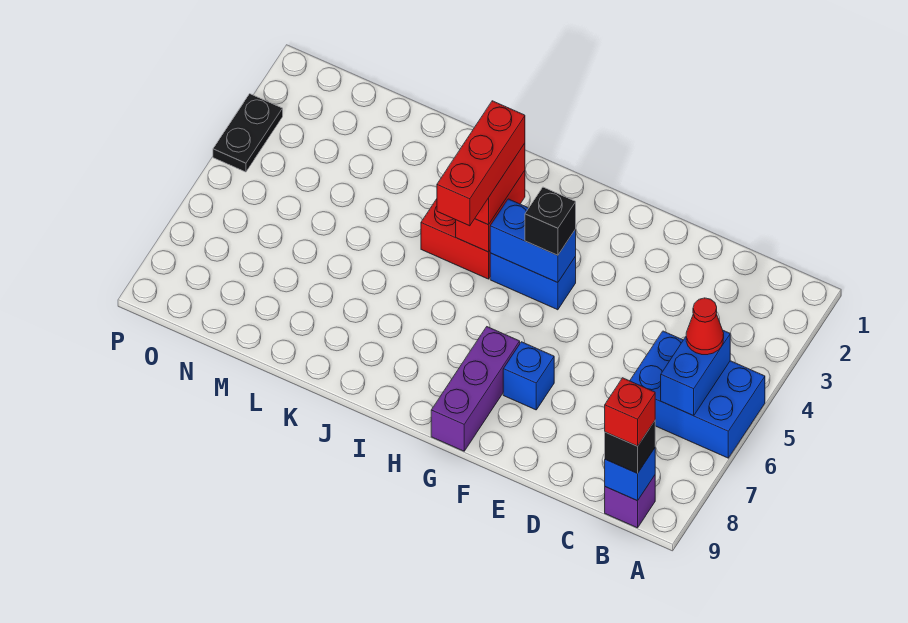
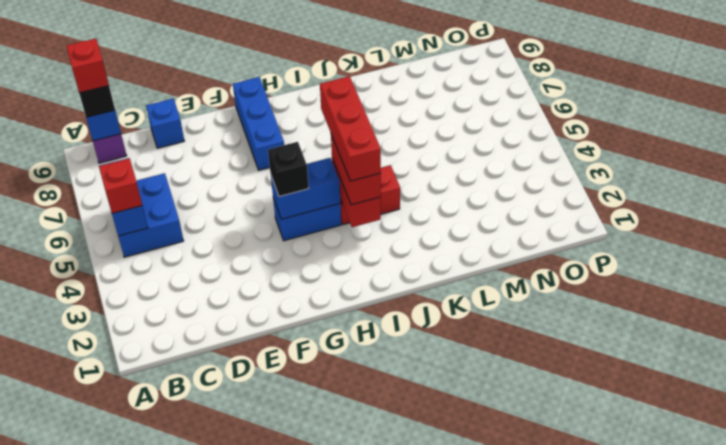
blue brick A5:C6 level 1 -> blue brick B5:C6 level 1
red cone B5 level 3 -> red brick B5 level 3
blue brick F7 level 1 -> blue brick D9 level 1
purple brick G7:G9 level 1 -> blue brick G7:G9 level 1
black plate P3:P4 level 1 -> none

